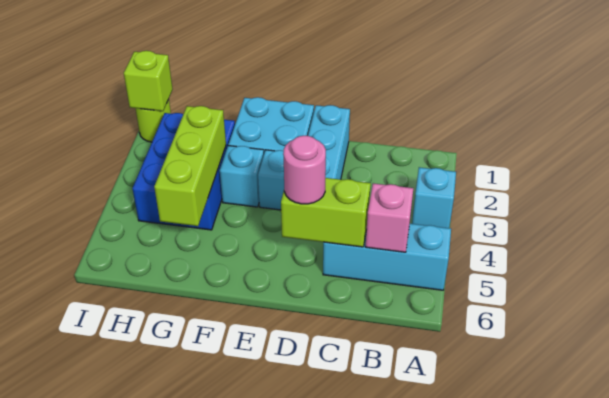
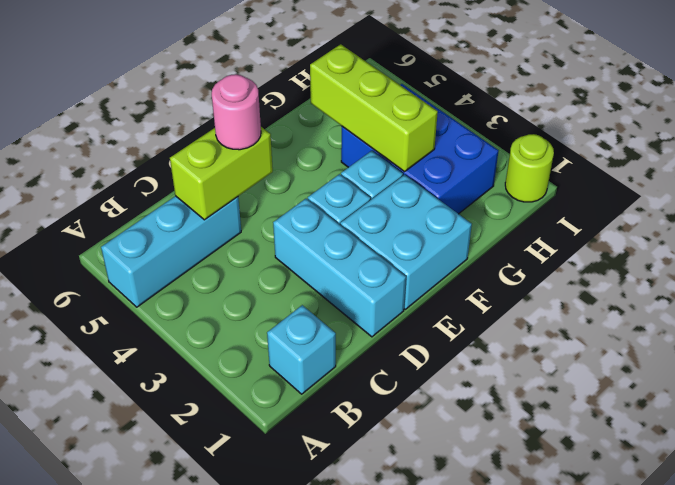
cyan brick A3 level 1 -> cyan brick B1 level 1
pink brick B5 level 2 -> none
lime brick I1 level 2 -> none

